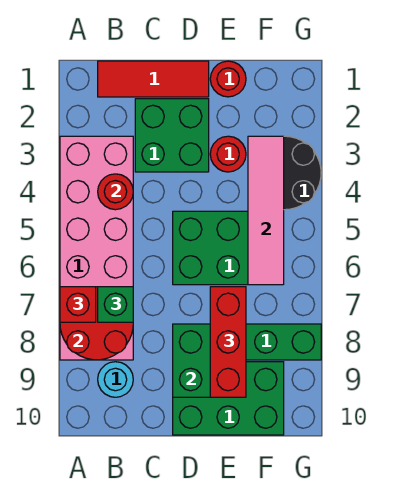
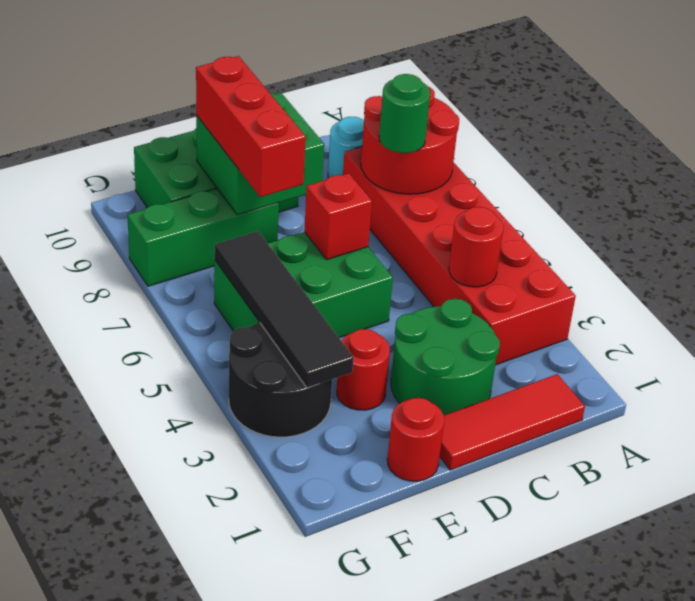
pink brick A3:B8 level 1 -> red brick A3:B8 level 1
red brick A7 level 3 -> red brick D6 level 2
green brick B7 level 3 -> green round brick B7 level 3
green brick C2:D3 level 1 -> green round brick C2:D3 level 1
pink tile F3:F6 level 2 -> black tile F3:F6 level 2

